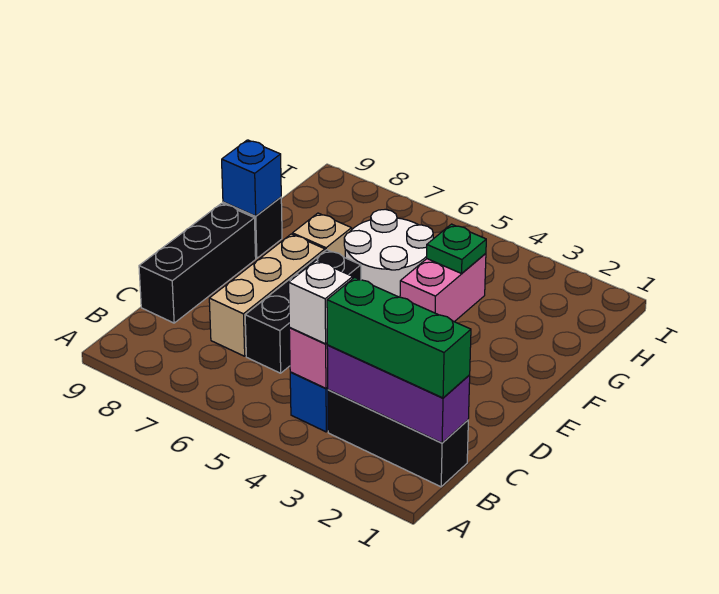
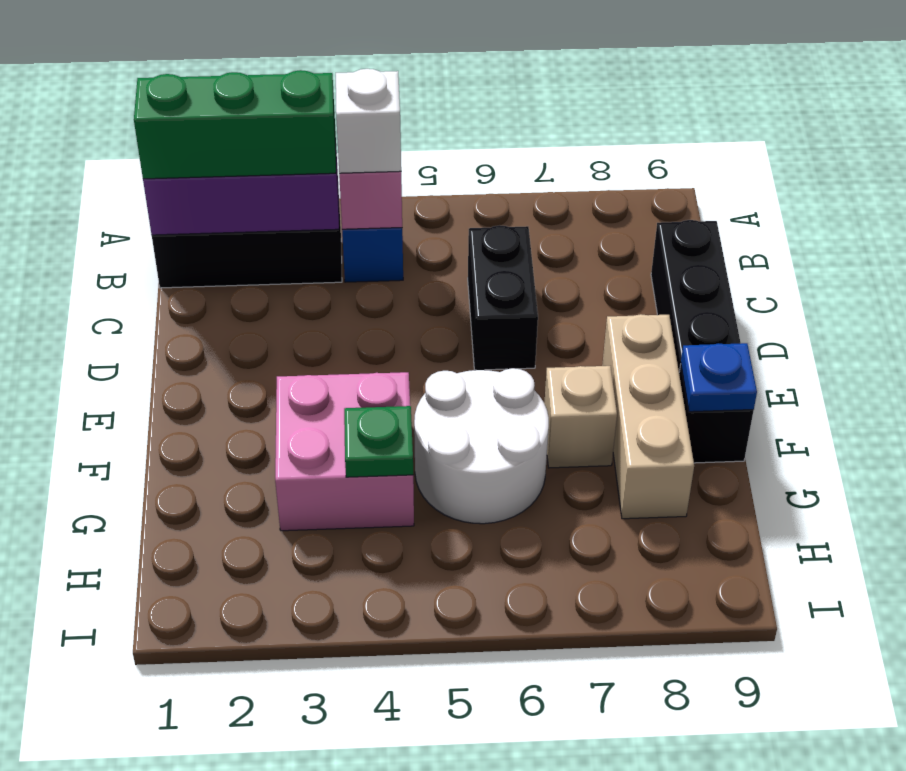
black brick C6:E6 level 1 -> black brick C6:D6 level 1
tan brick C7:E7 level 1 -> tan brick E8:G8 level 1
pink brick F4:G4 level 1 -> pink brick F3:G4 level 1
blue brick F9 level 2 -> blue plate F9 level 2

